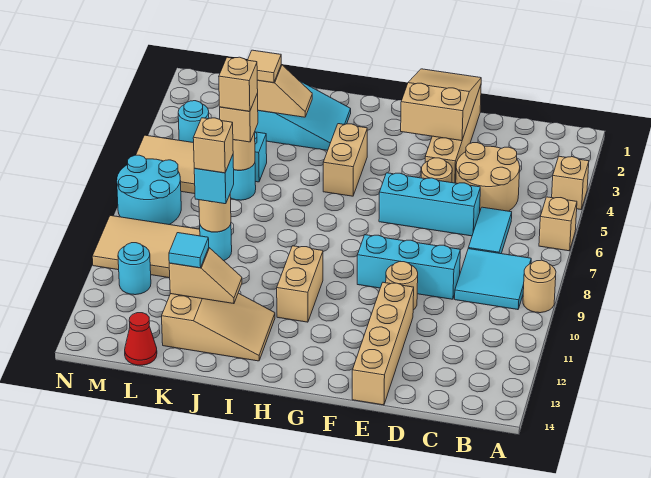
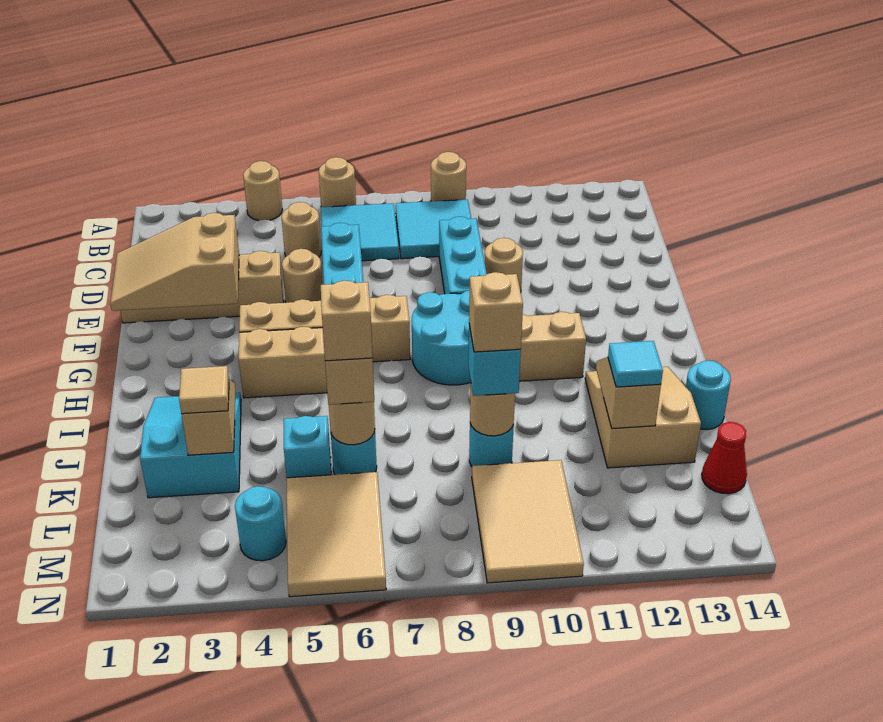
tan brick A4 level 1 -> tan round brick A4 level 1
tan brick A6 level 1 -> tan round brick A6 level 1
tan round brick C4:D5 level 1 -> tan round brick C5 level 1
cyan tile C6:C7 level 1 -> cyan tile B6:C7 level 1
tan brick E11:E14 level 1 -> tan brick G4:G7 level 1
cyan round brick M7:N8 level 1 -> cyan round brick G8:H9 level 1
cyan round brick M11 level 1 -> cyan round brick J14 level 1

